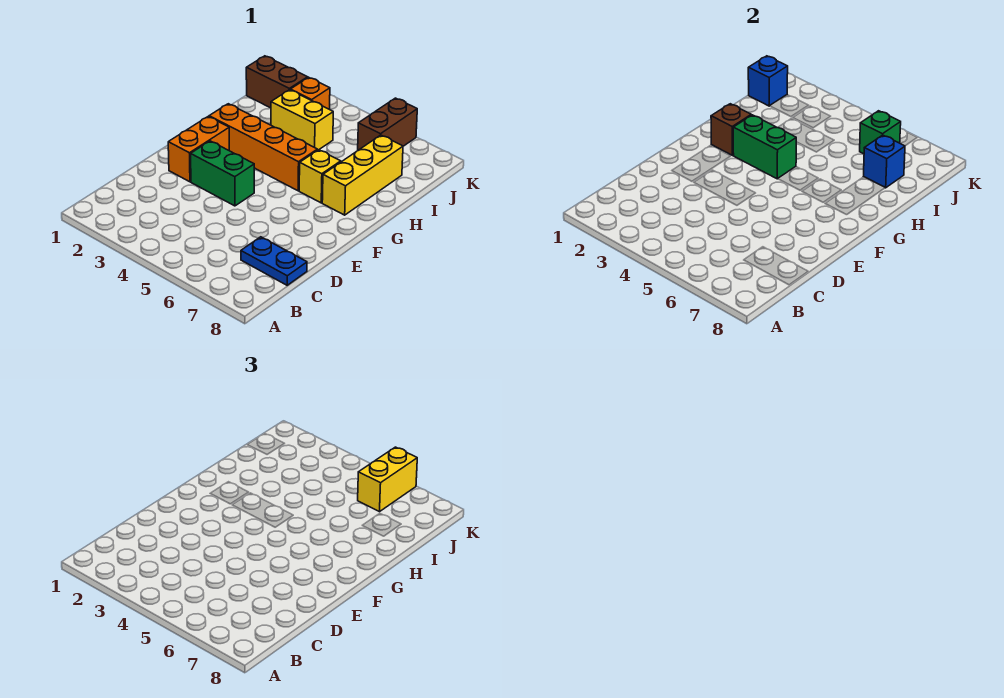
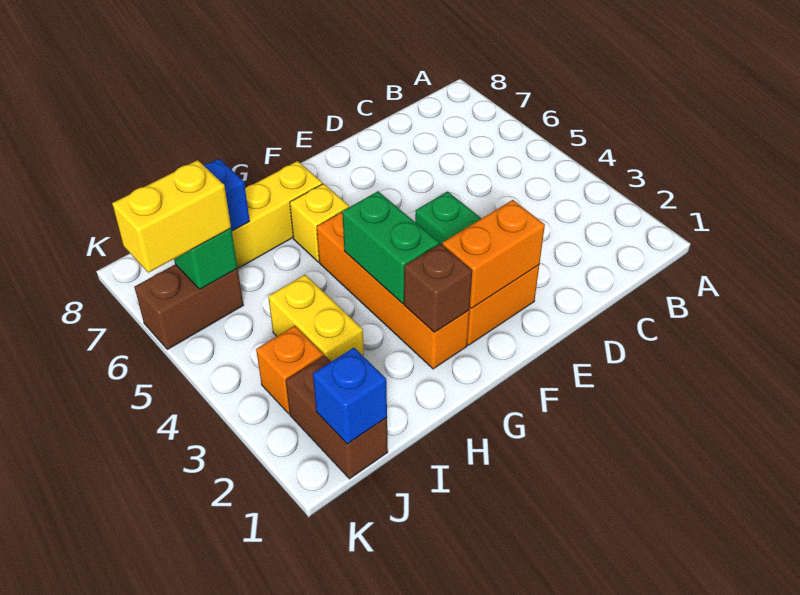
blue plate C7:C8 level 1 -> none
none -> orange brick E2:F2 level 2

